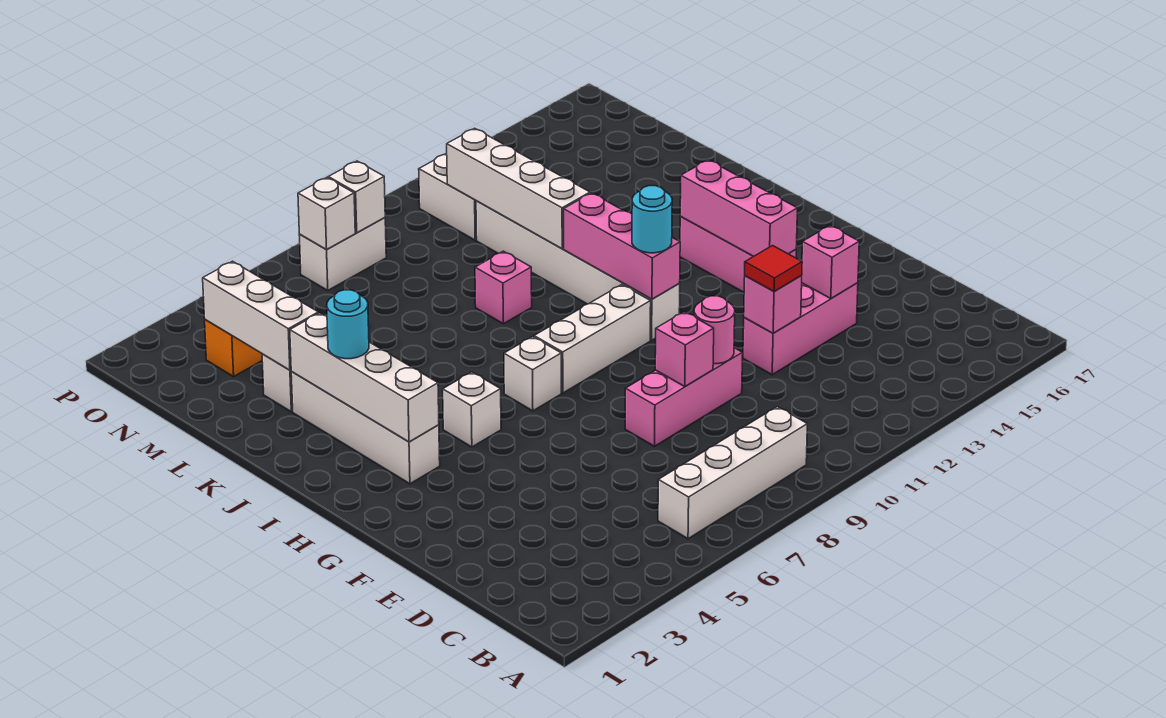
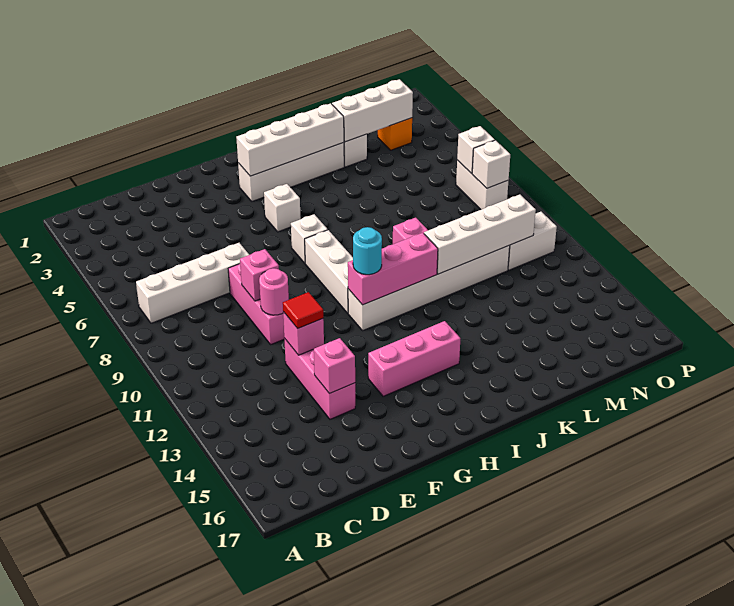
white brick B6:B9 level 1 -> white brick B7:E7 level 1
pink brick G14:I14 level 2 -> none
cyan round brick J3 level 3 -> none

